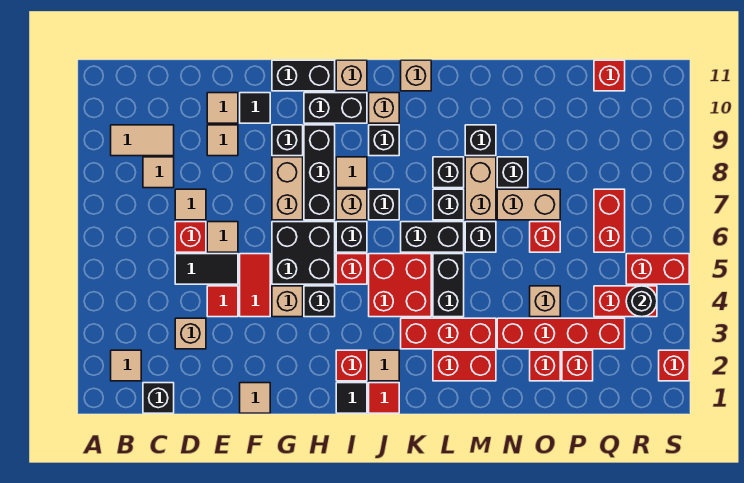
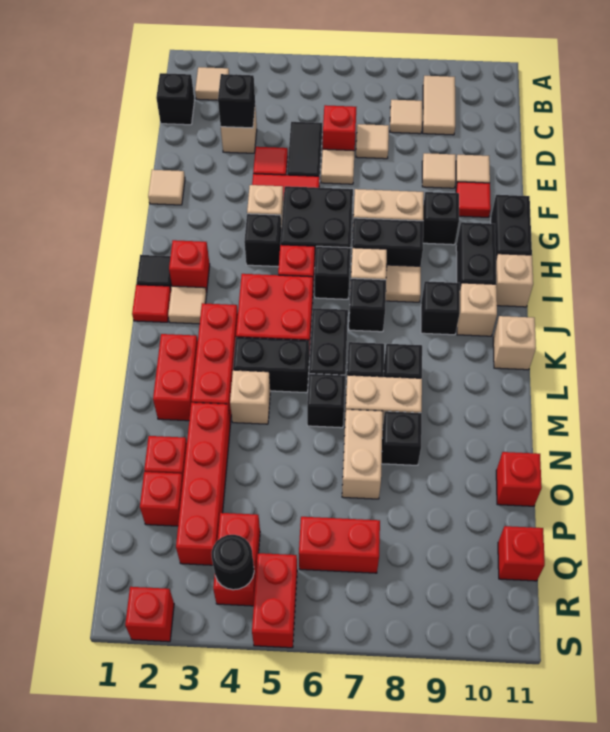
black tile F10 level 1 -> red tile F10 level 1
black brick H7:H9 level 1 -> black brick H7:H8 level 1
black brick M9 level 1 -> black brick D3 level 2
tan brick O4 level 1 -> tan brick M4 level 1
red brick O6 level 1 -> red brick O11 level 1

